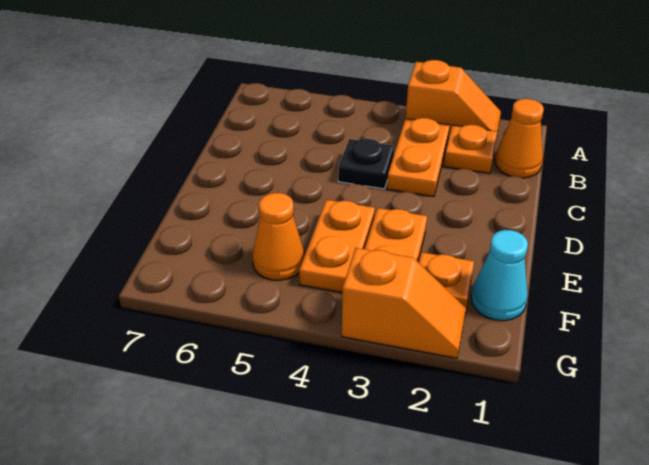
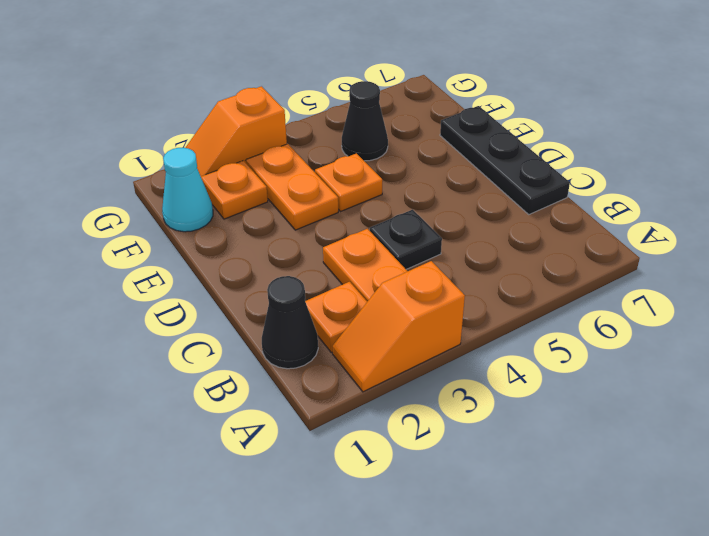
orange cone B1 level 1 -> black cone B1 level 1
none -> black plate C7:E7 level 1
orange plate E4:F4 level 1 -> orange plate E4 level 1
orange cone F5 level 1 -> black cone F5 level 1

